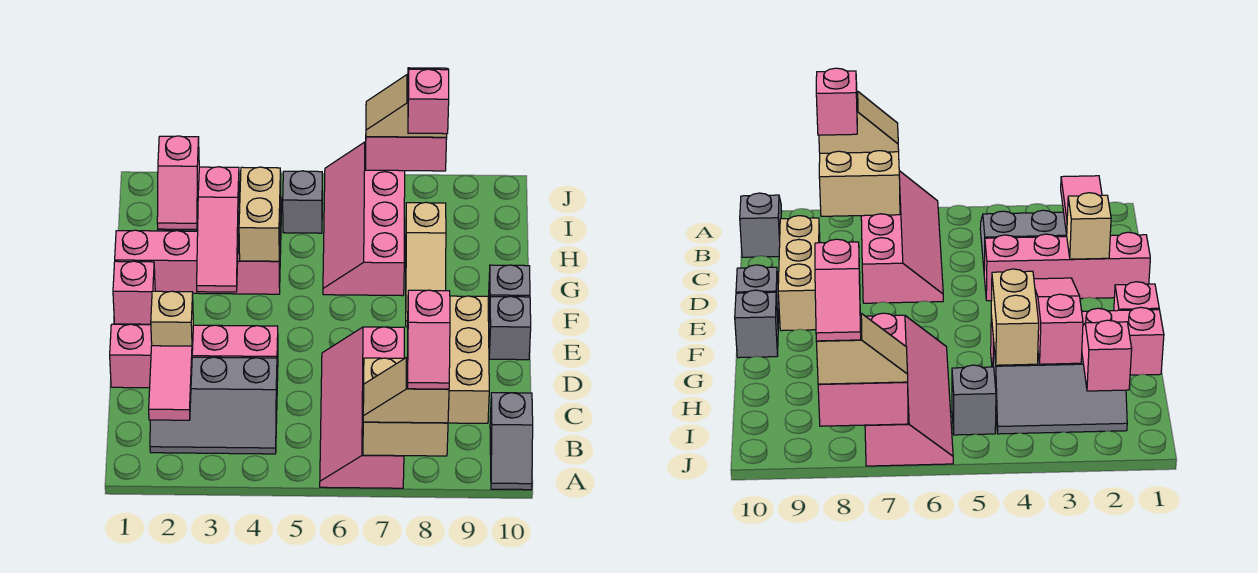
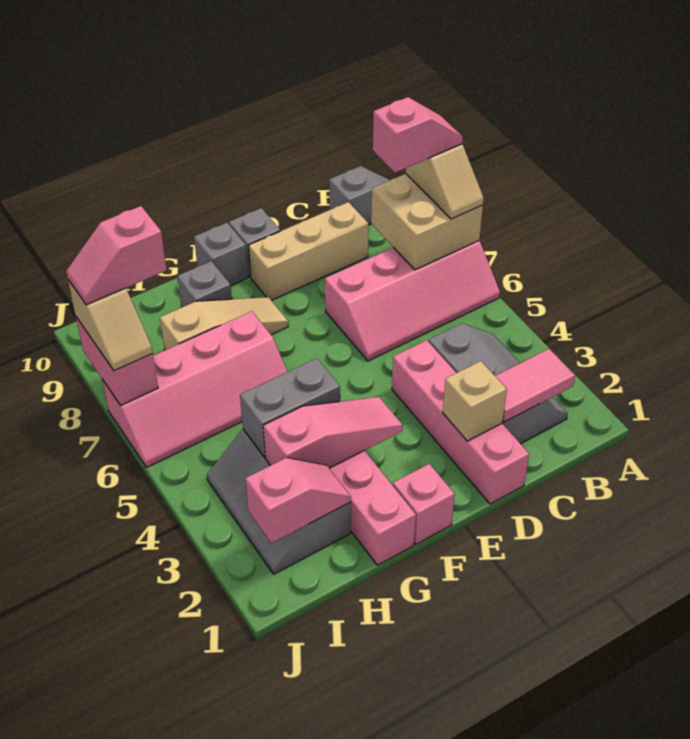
tan brick G4:H4 level 2 -> grey brick G4:H4 level 2
grey brick I5 level 1 -> grey brick G9 level 1

